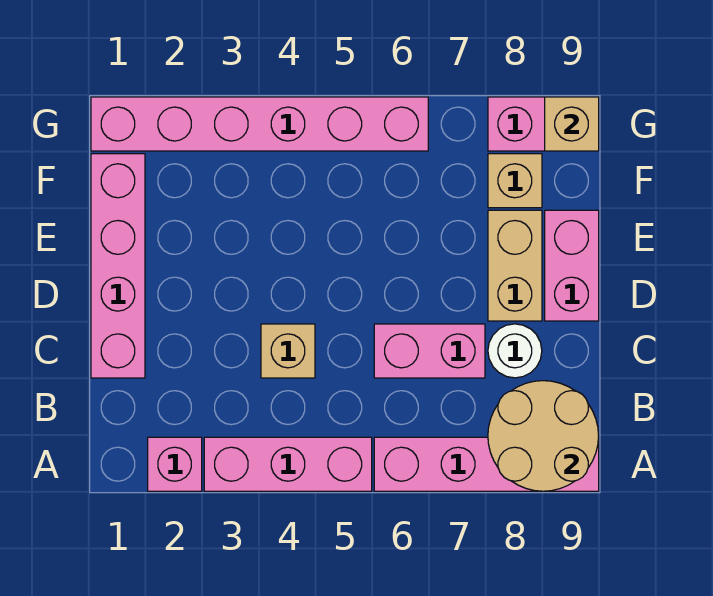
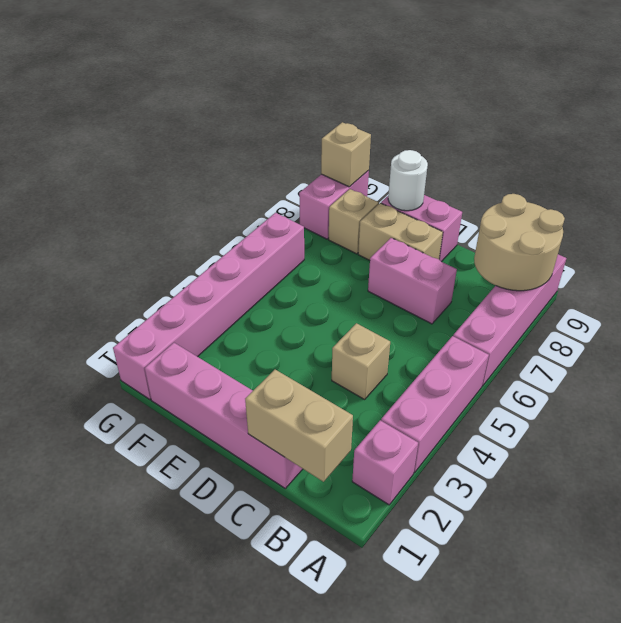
none -> tan brick B1:C1 level 2
pink brick C6:C7 level 1 -> pink brick C7:D7 level 1
white round brick C8 level 1 -> white round brick E9 level 2

